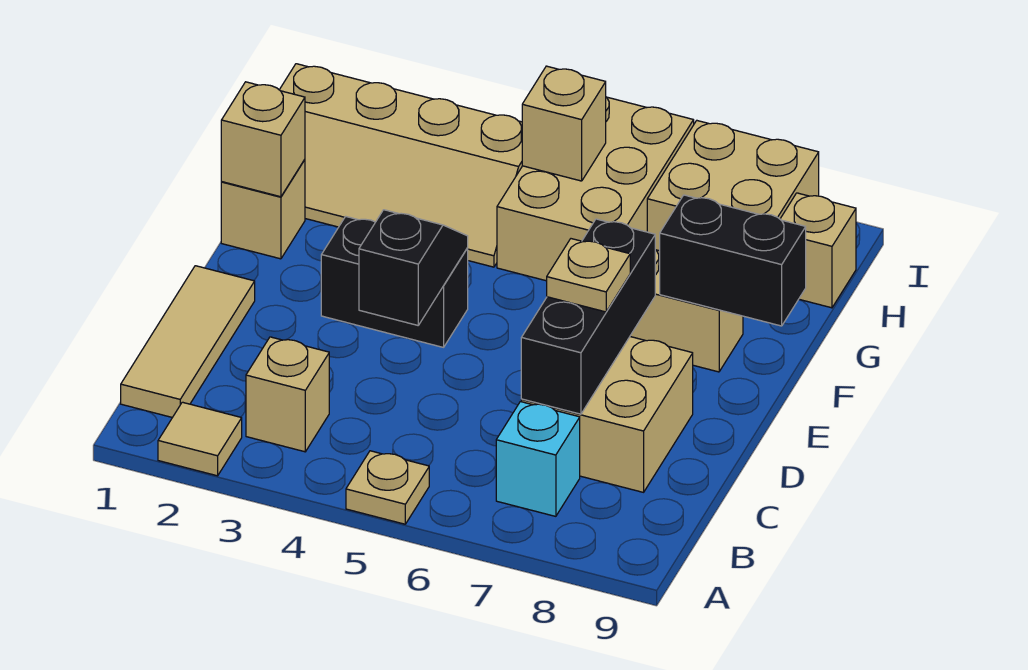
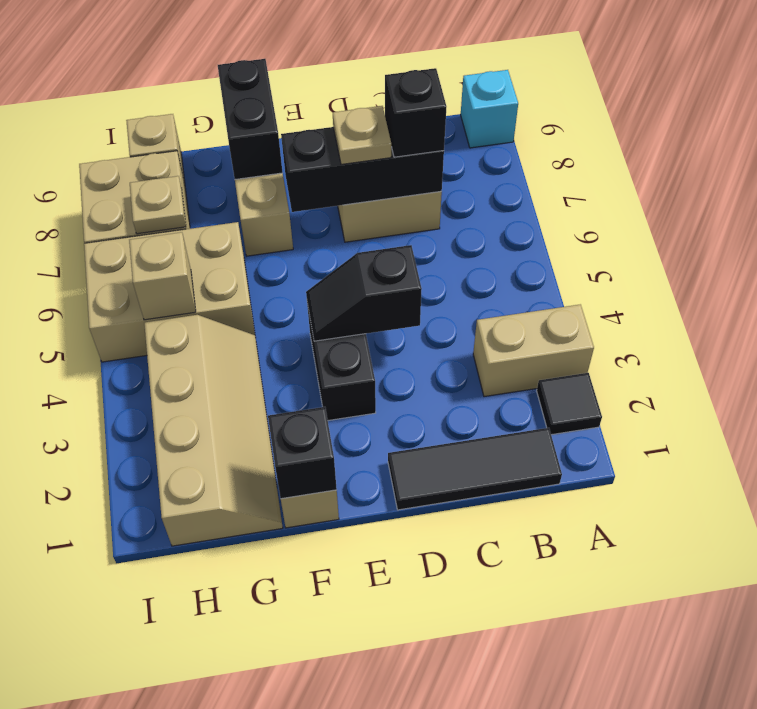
tan tile A2 level 1 -> black tile A2 level 1
tan plate A5 level 1 -> tan plate H7 level 2
tan tile B1:D1 level 1 -> black tile B1:D1 level 1
tan brick B3 level 1 -> tan brick A3:B3 level 1
cyan brick B7 level 1 -> cyan brick A9 level 1
none -> black brick C7 level 3
tan brick F1 level 2 -> black brick F1 level 2

